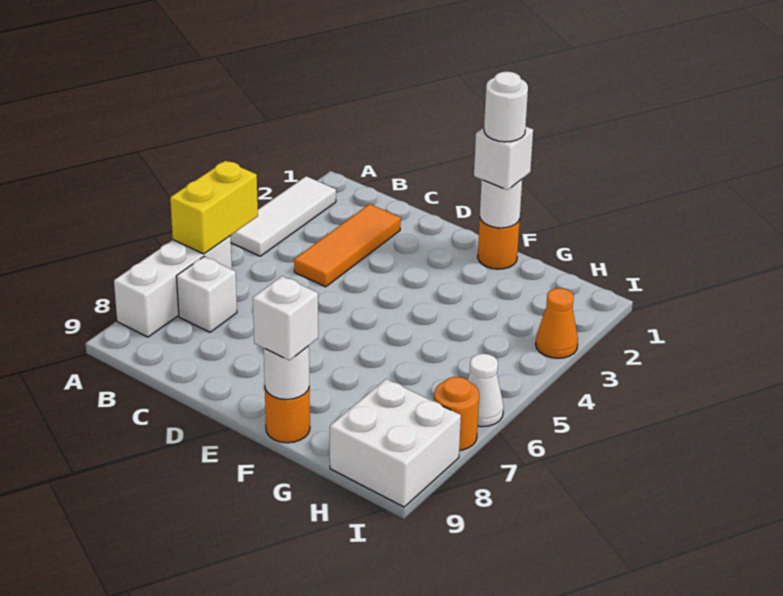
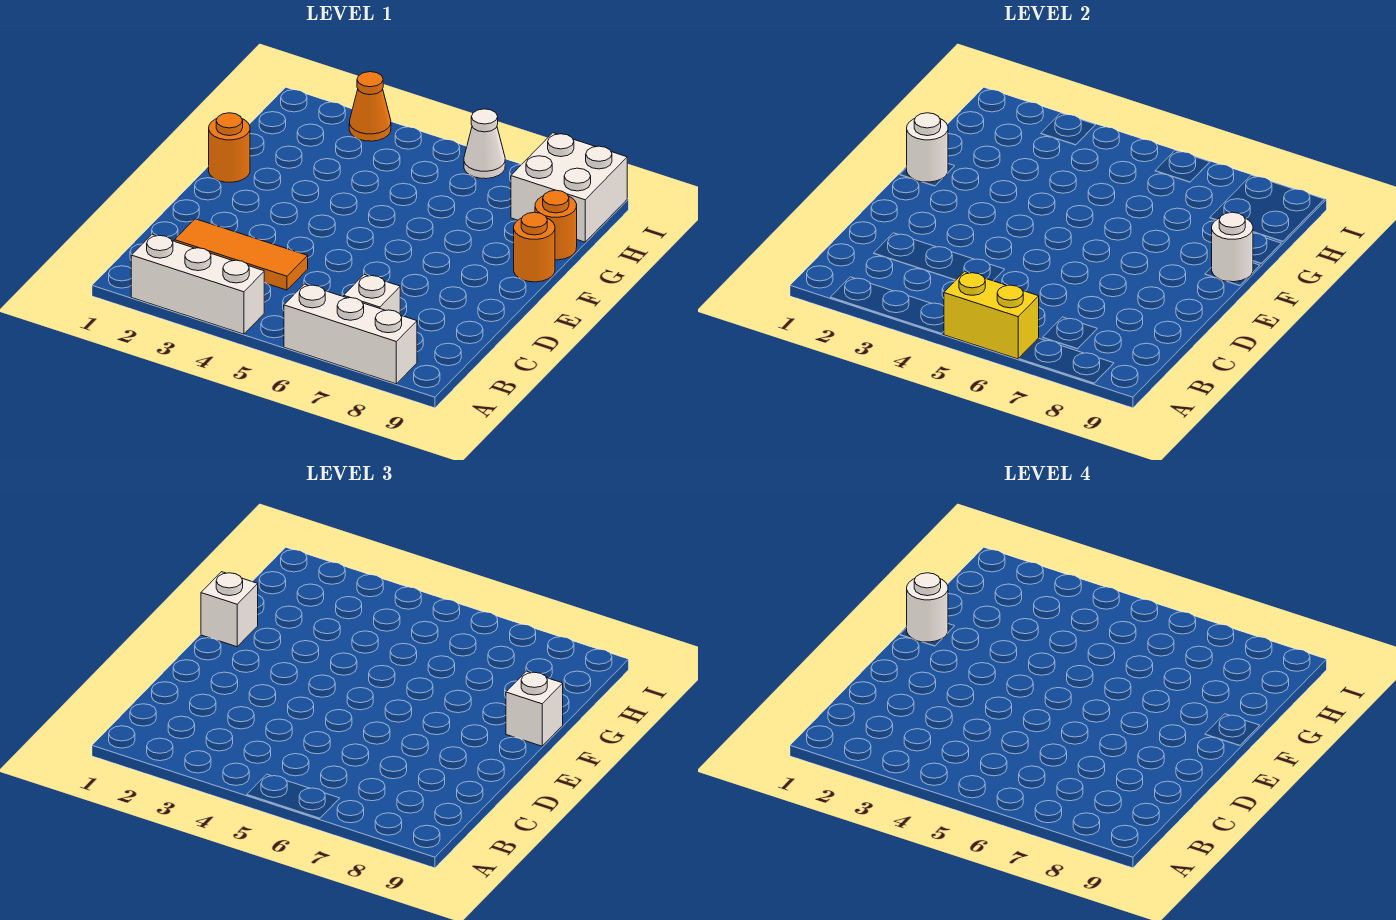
white tile A2:A4 level 1 -> white brick A2:A4 level 1
orange round brick I7 level 1 -> orange round brick G9 level 1

